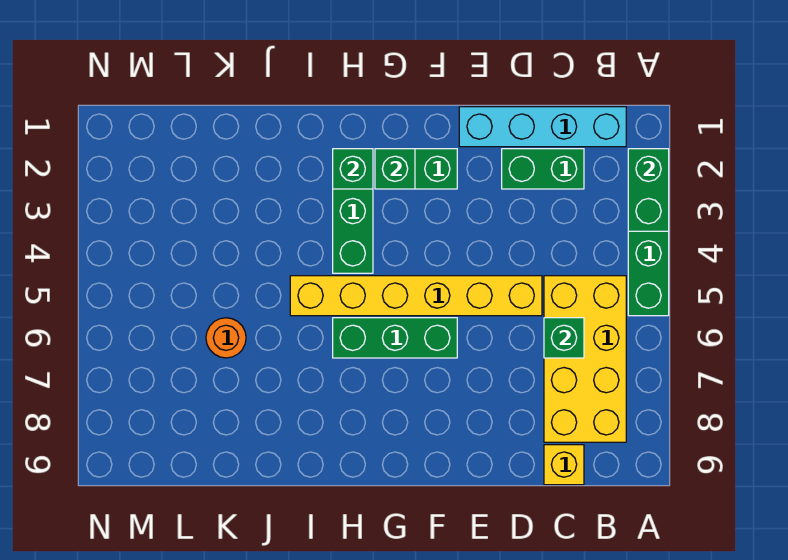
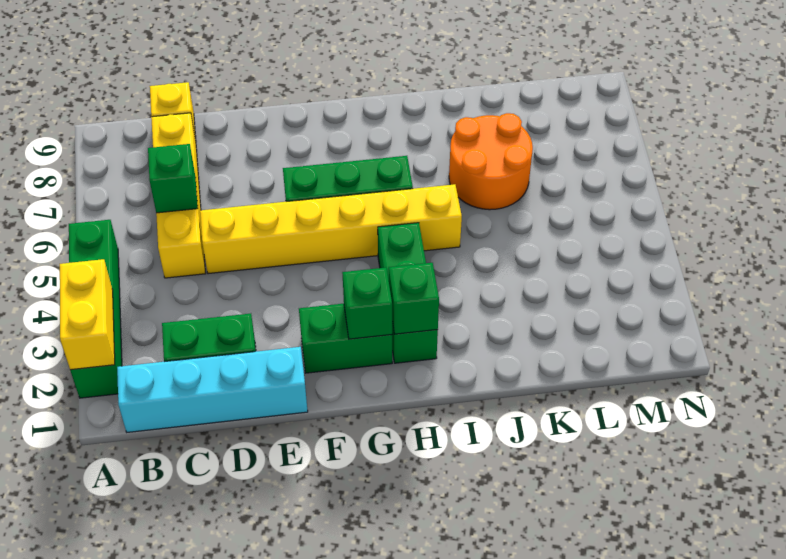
green brick A2:A3 level 2 -> yellow brick A2:A3 level 2
yellow brick B5:C8 level 1 -> yellow brick C5:C8 level 1
orange round brick K6 level 1 -> orange round brick J6:K7 level 1

